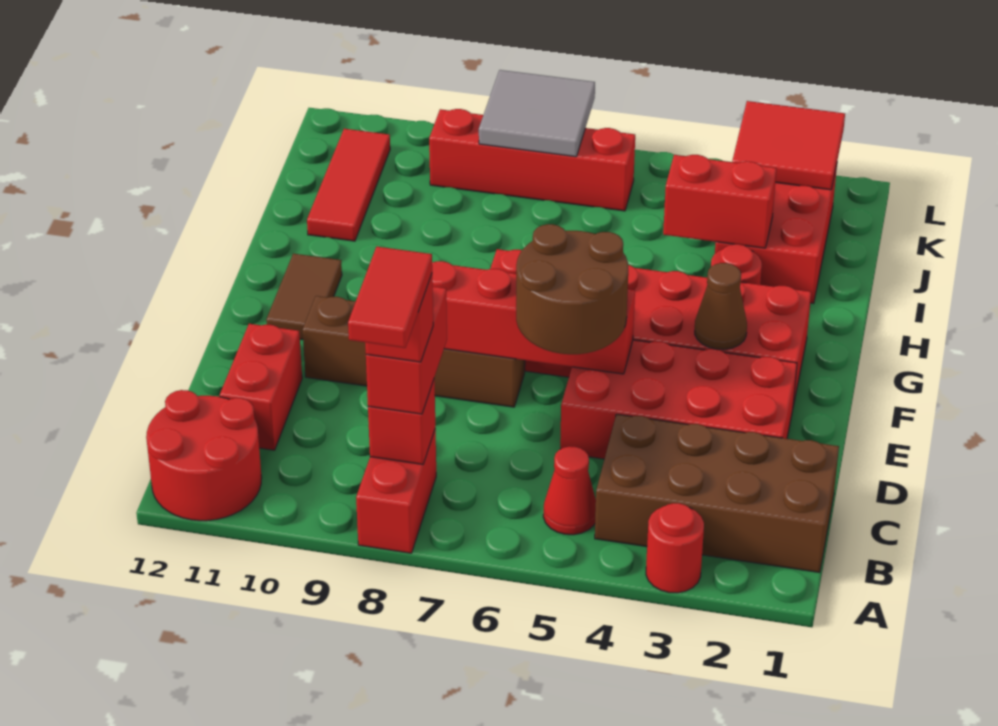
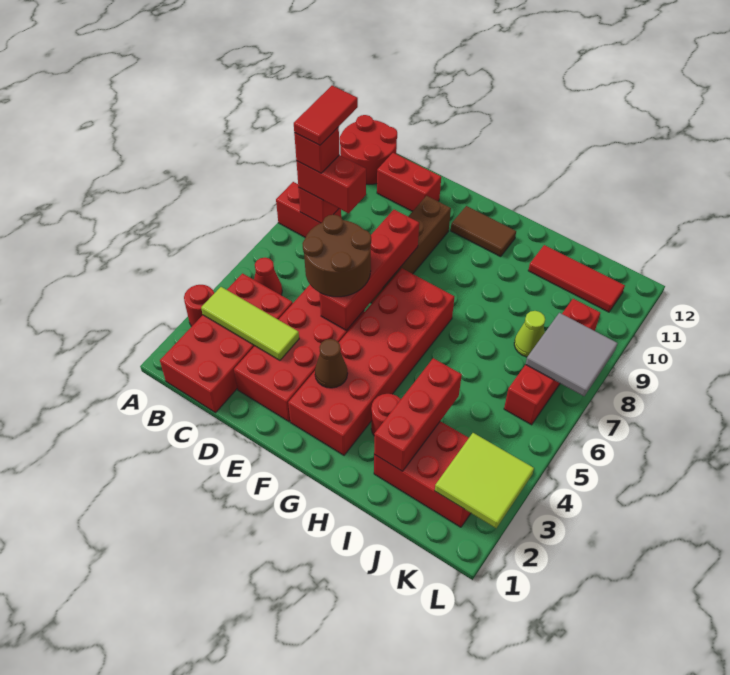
red tile A8:B8 level 5 -> red tile B8:B9 level 5
brown brick B1:C4 level 1 -> red brick B1:C4 level 1
none -> lime tile B3:D3 level 2
red brick I3:I4 level 2 -> red brick I2:I4 level 2
none -> lime cone J8 level 1
red tile K2:L3 level 2 -> lime tile K2:L3 level 2

